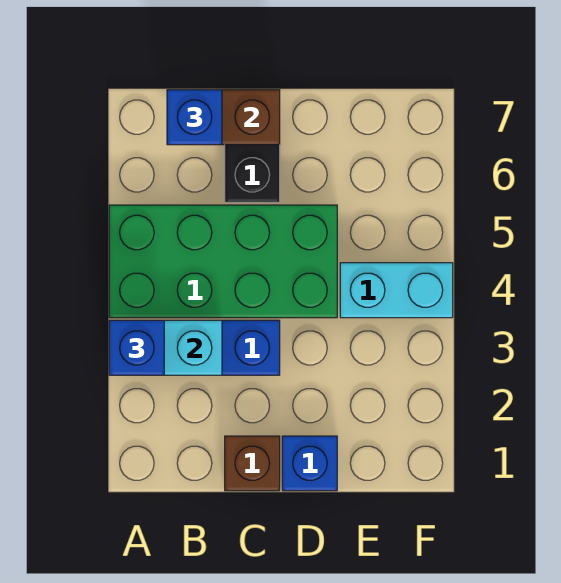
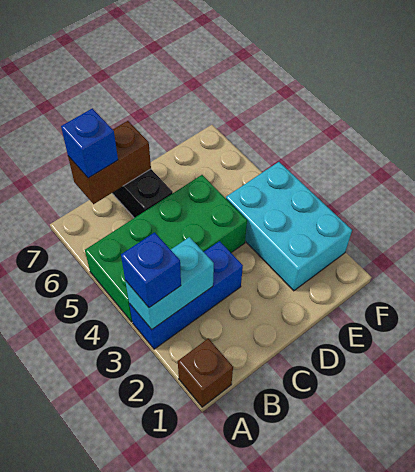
brown brick C1 level 1 -> brown brick A1 level 1
blue brick D1 level 1 -> none
cyan brick E4:F4 level 1 -> cyan brick E2:F4 level 1

